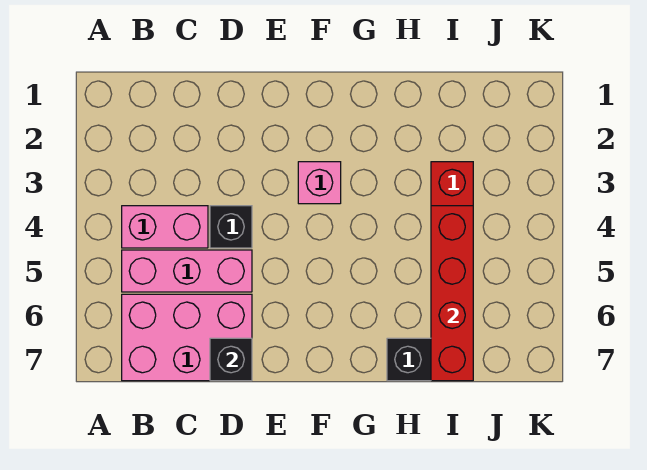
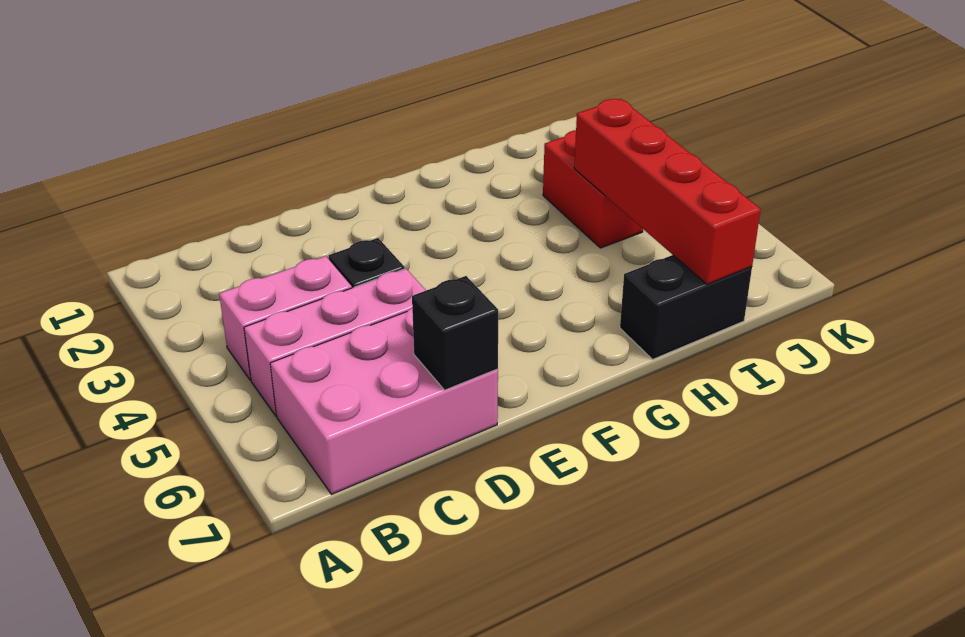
pink brick F3 level 1 -> none

